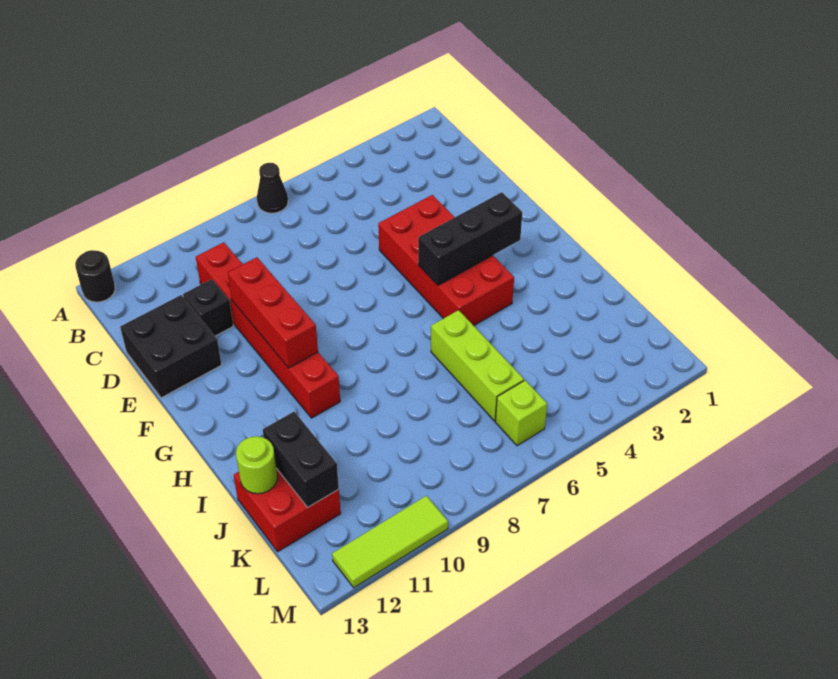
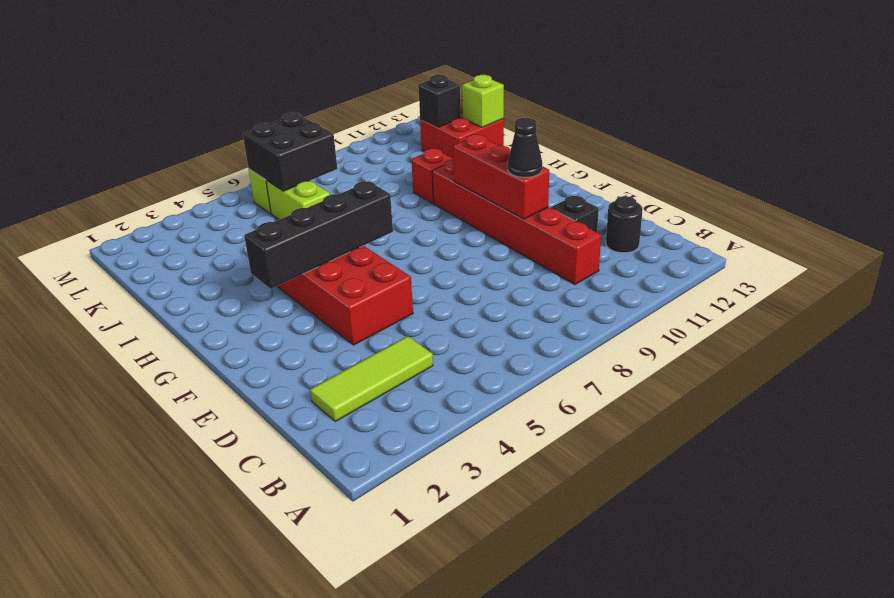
black cone A7 level 1 -> black cone E10 level 3
black round brick A13 level 1 -> black round brick C12 level 1
black brick D12:E13 level 1 -> black brick K6:L7 level 2
black brick G3:G5 level 2 -> black brick G3:G6 level 2
lime brick I6:K6 level 1 -> lime brick J6:K6 level 1
none -> red brick I10 level 1
black brick J12:K12 level 2 -> black brick K12 level 2
lime round brick J13 level 2 -> lime brick J13 level 2
lime tile M10:M12 level 1 -> lime tile C2:C4 level 1

